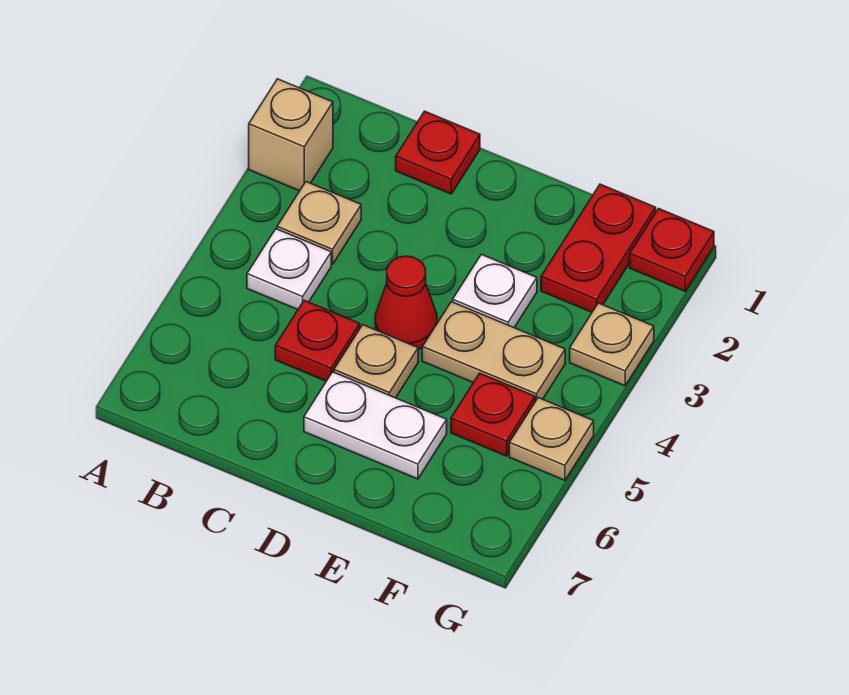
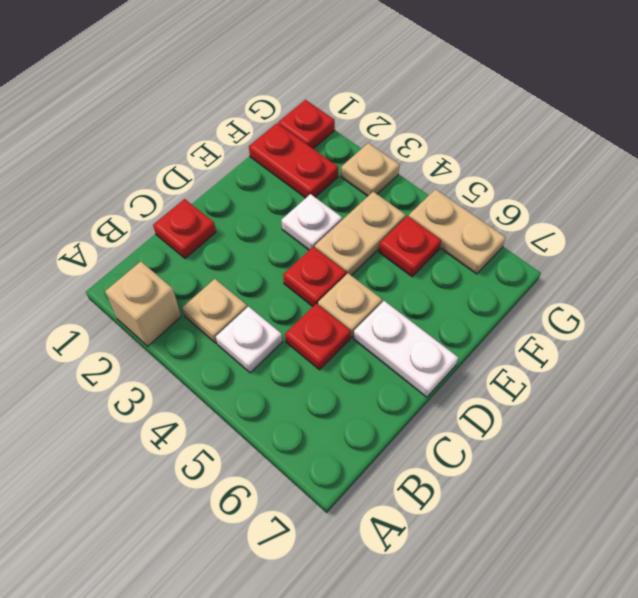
red cone D4 level 1 -> red plate D4 level 1
white plate D6:E6 level 1 -> white plate D6:D7 level 1
tan plate G5 level 1 -> tan plate G5:G6 level 1

